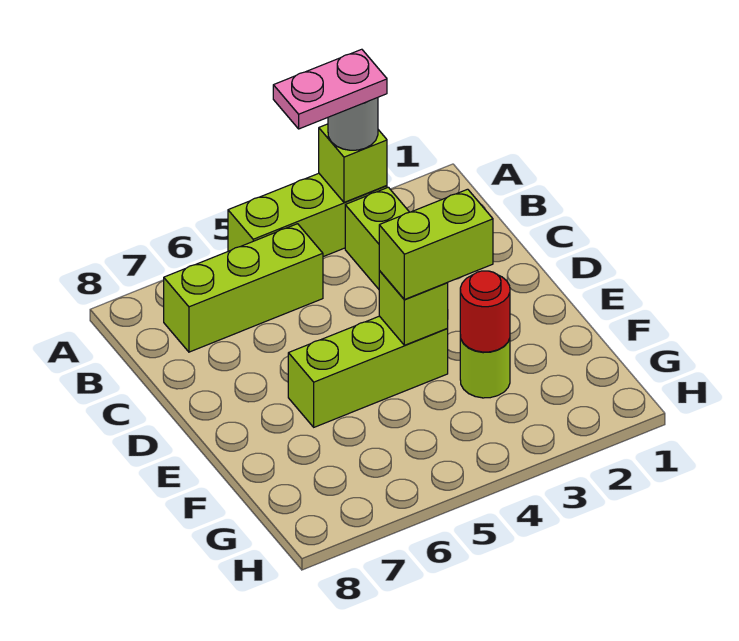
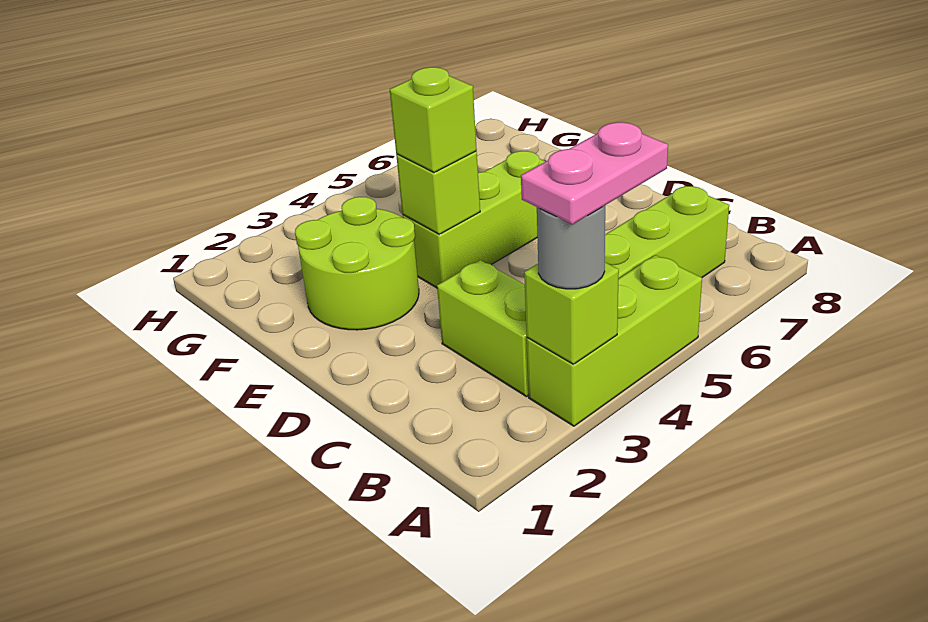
lime brick E3:E4 level 3 -> lime brick E4 level 3
lime round brick F3 level 1 -> lime round brick E2:F3 level 1
red round brick F3 level 2 -> none

